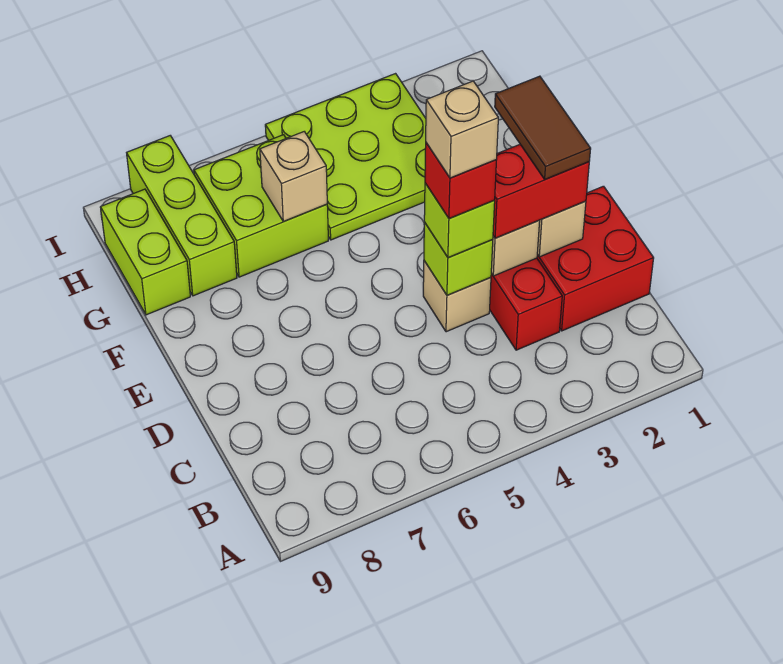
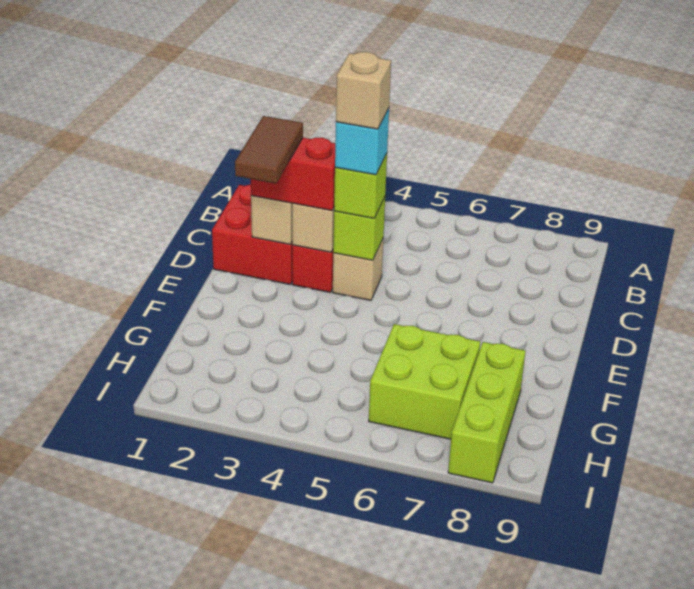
red brick D4 level 4 -> cyan brick D4 level 4
lime plate G3:I5 level 1 -> none
tan brick G6 level 2 -> none
lime brick G9:H9 level 1 -> none

